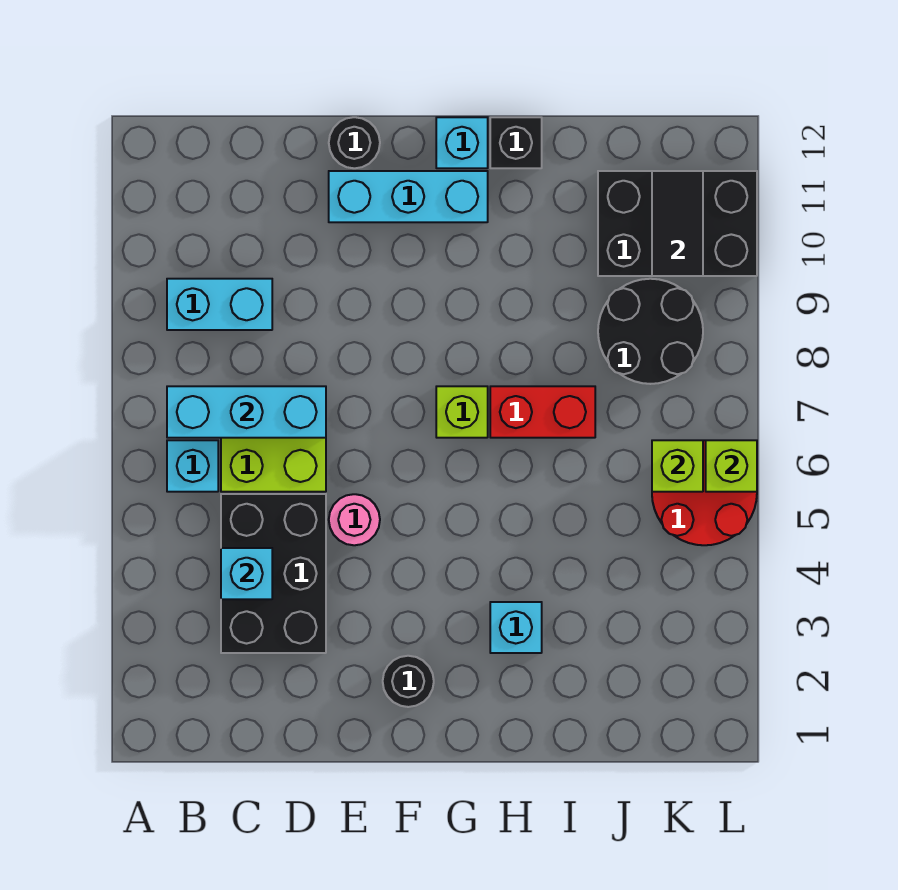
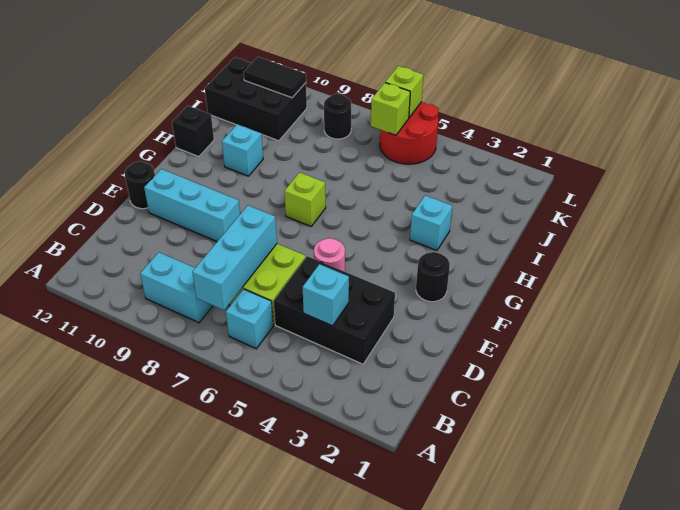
cyan brick B9:C9 level 1 -> cyan brick B8:B9 level 1
cyan brick E11:G11 level 1 -> cyan brick E9:E11 level 1
cyan brick G12 level 1 -> cyan brick H10 level 1
red brick H7:I7 level 1 -> none
black round brick J8:K9 level 1 -> black round brick K8 level 1
black brick J10:L11 level 1 -> black brick J10:K12 level 1

